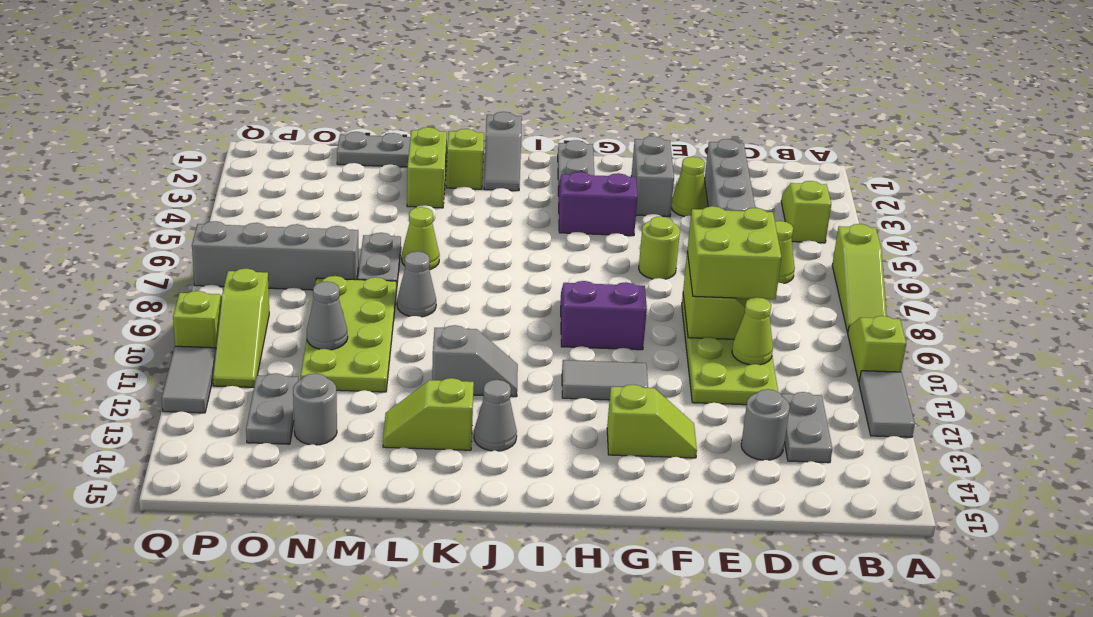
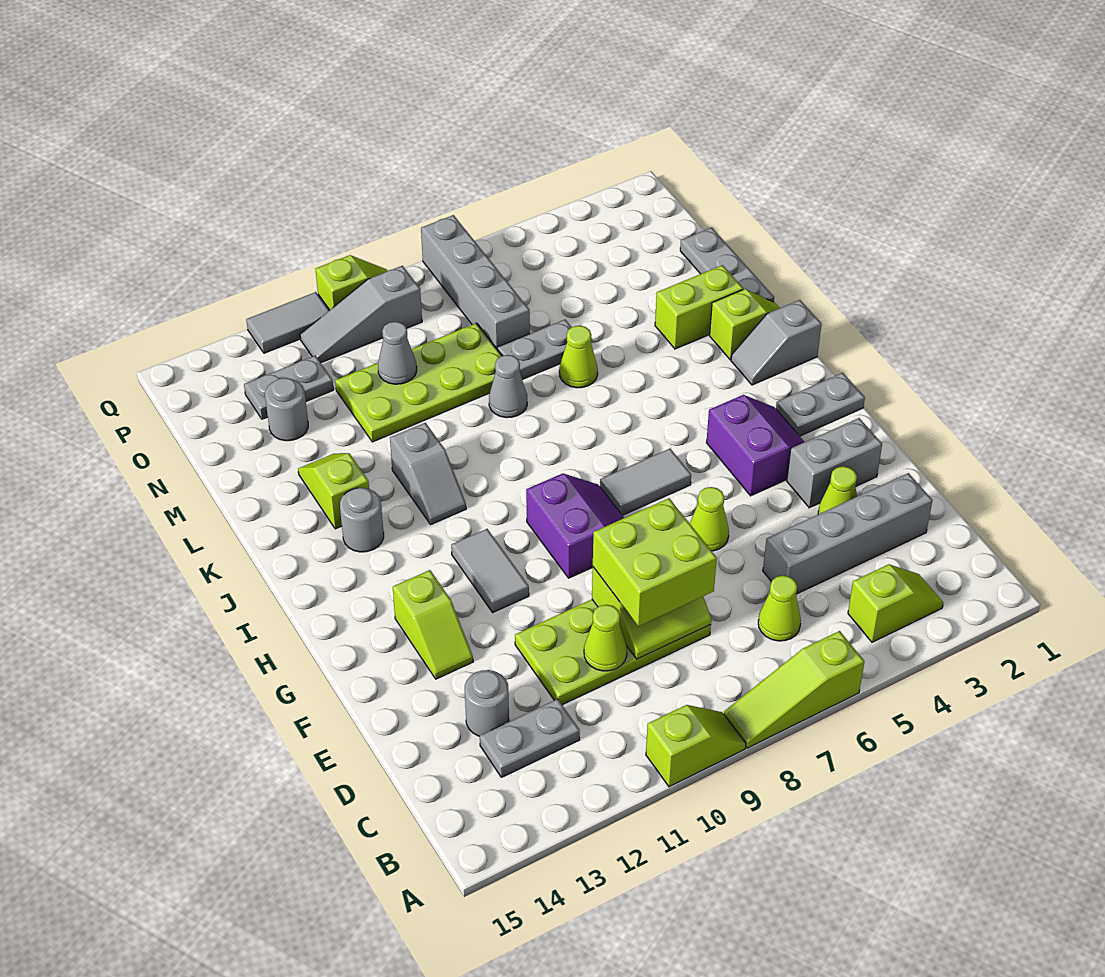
grey tile A11:A12 level 1 -> grey tile H6:H7 level 1
lime round brick F6 level 1 -> lime cone F6 level 1
grey cone J13 level 1 -> grey round brick J13 level 1
lime slope P9:P11 level 1 top 9 -> grey slope P9:P11 level 1 top 9

